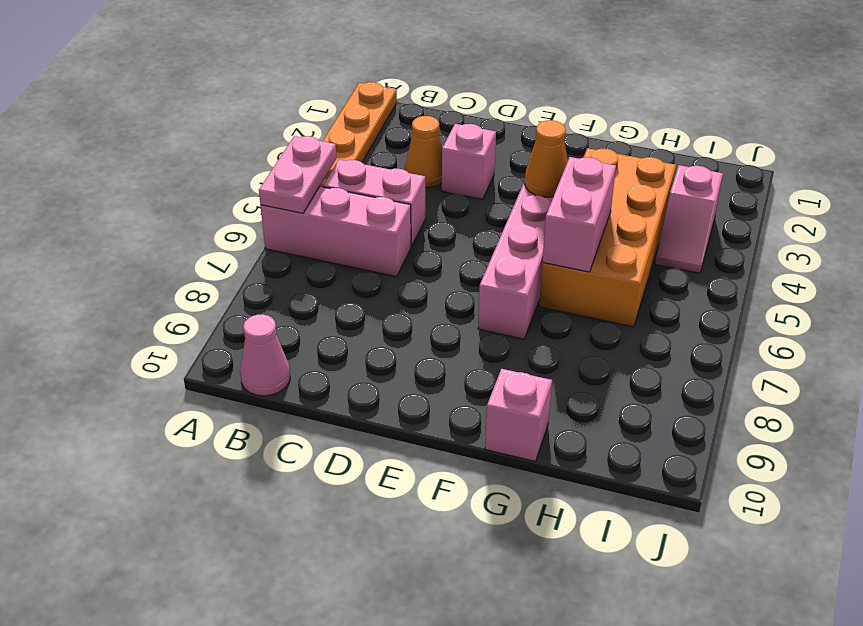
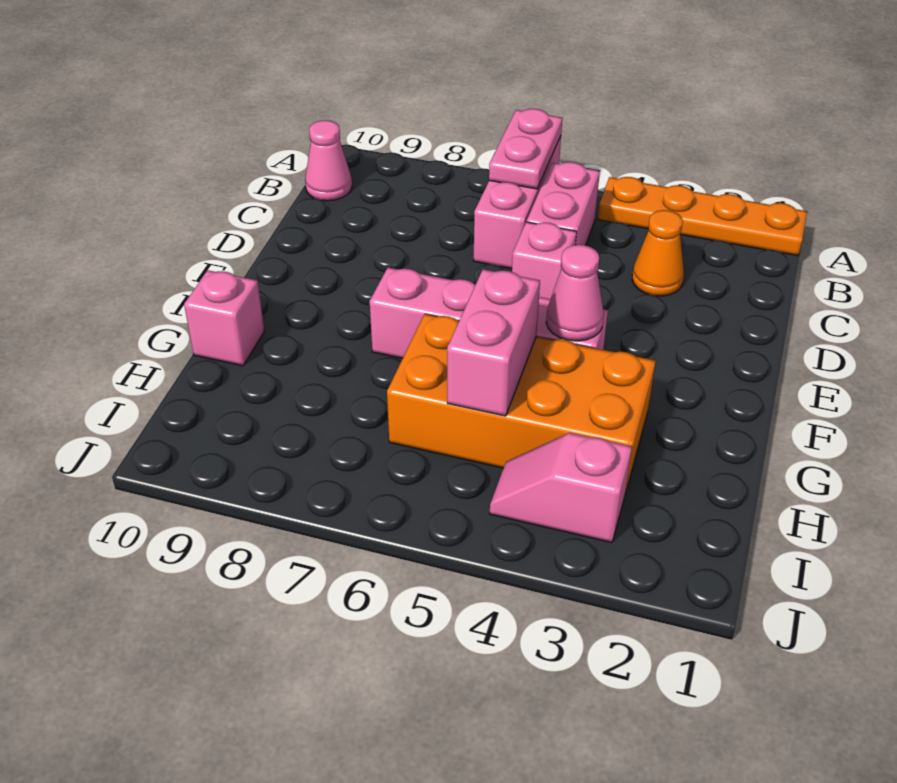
pink plate A5:A6 level 2 -> pink plate A6:B6 level 2
pink brick D3 level 1 -> pink brick D5 level 1
orange cone F4 level 2 -> pink cone F4 level 2
pink brick G5:G6 level 2 -> pink brick G5:H5 level 2

